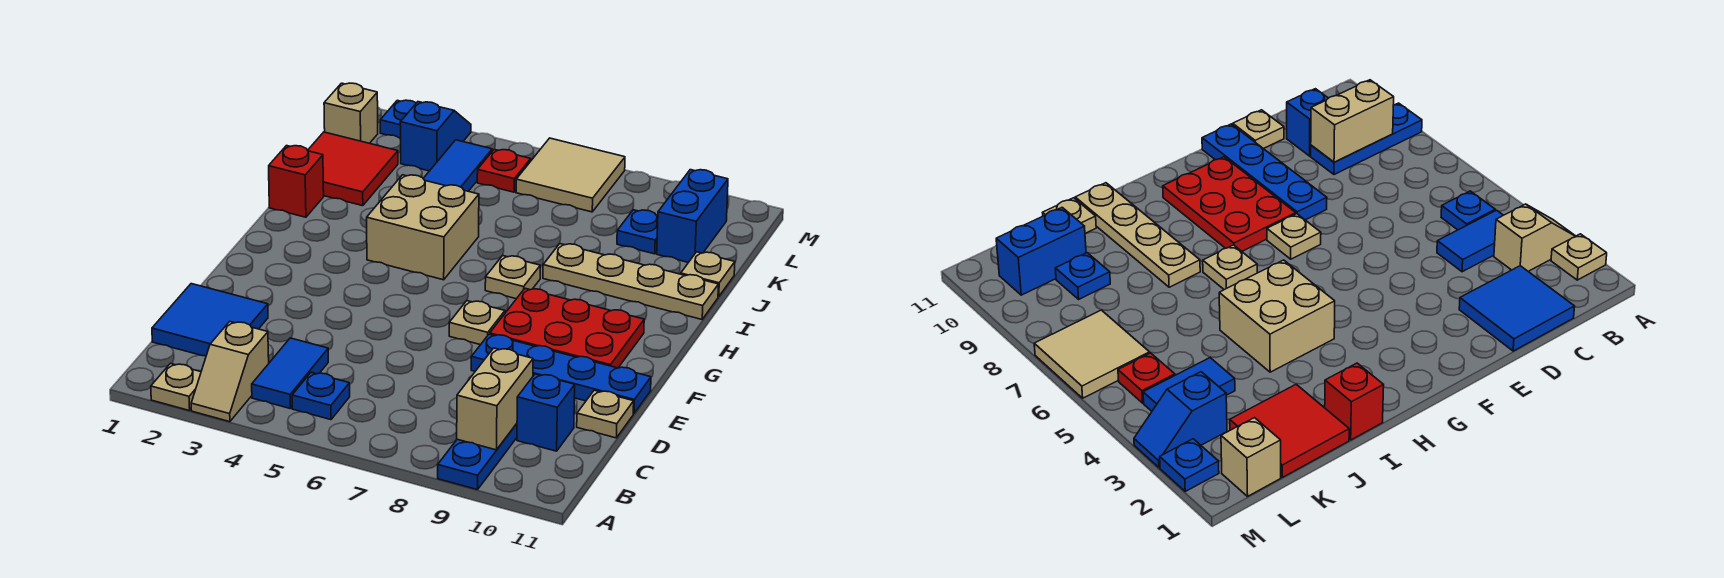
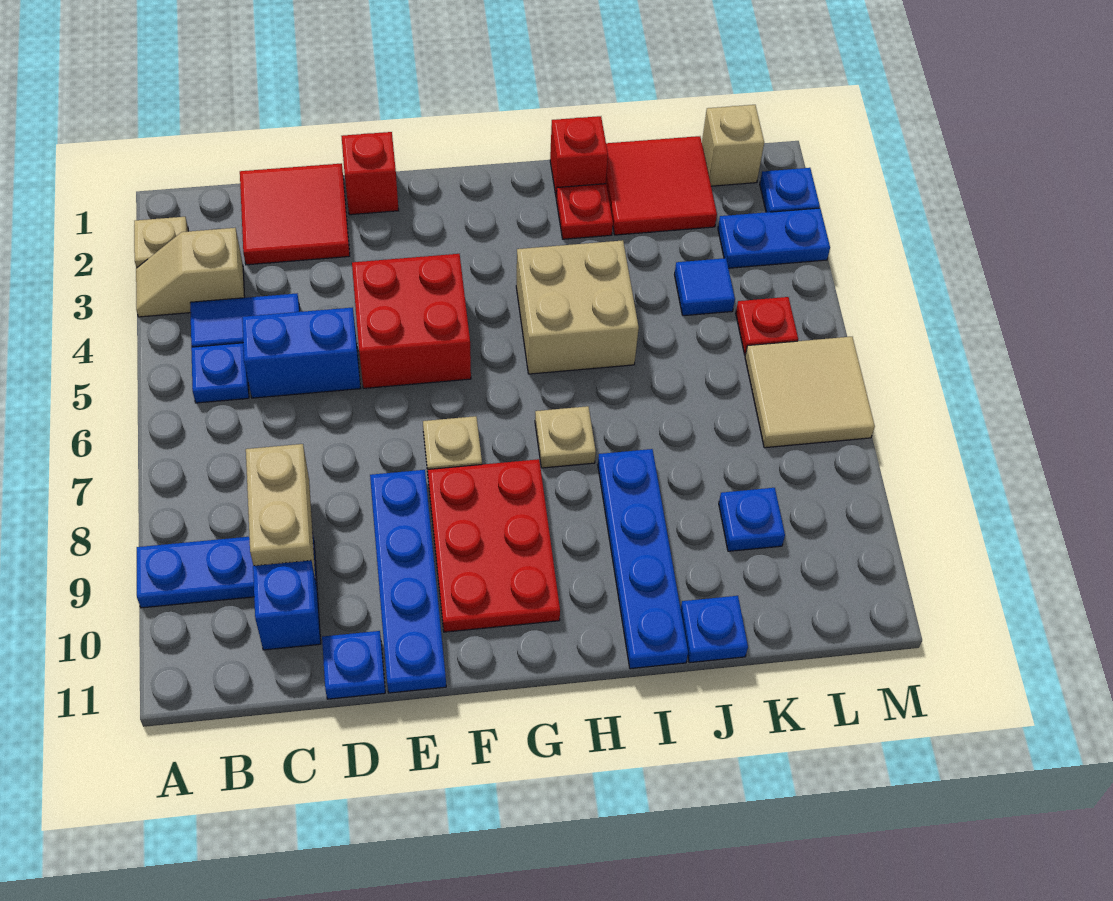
tan brick B9:C9 level 2 -> tan brick C8:C9 level 2
blue tile C1:D2 level 1 -> red tile C1:D2 level 1
tan plate D11 level 1 -> blue plate D11 level 1
none -> red brick E1 level 1
none -> red brick E4:F5 level 1
none -> red plate I2 level 1
tan plate I8:I11 level 1 -> blue plate I8:I11 level 1
tan plate J11 level 1 -> blue plate J11 level 1
blue tile K4:L4 level 1 -> blue tile K4 level 1
blue brick K10:L10 level 1 -> blue brick C5:D5 level 1
blue slope L3:M3 level 1 top L -> blue plate L3:M3 level 1

